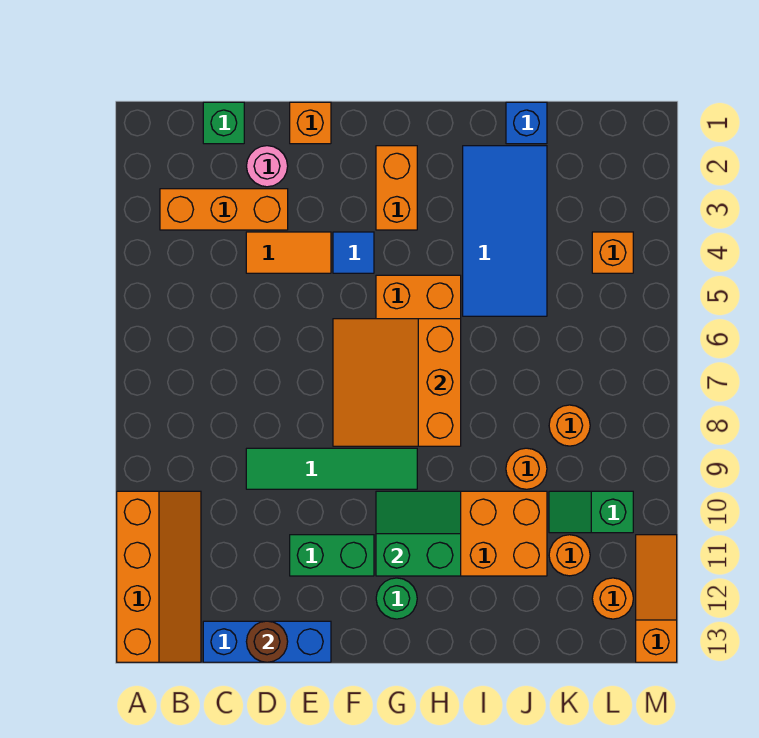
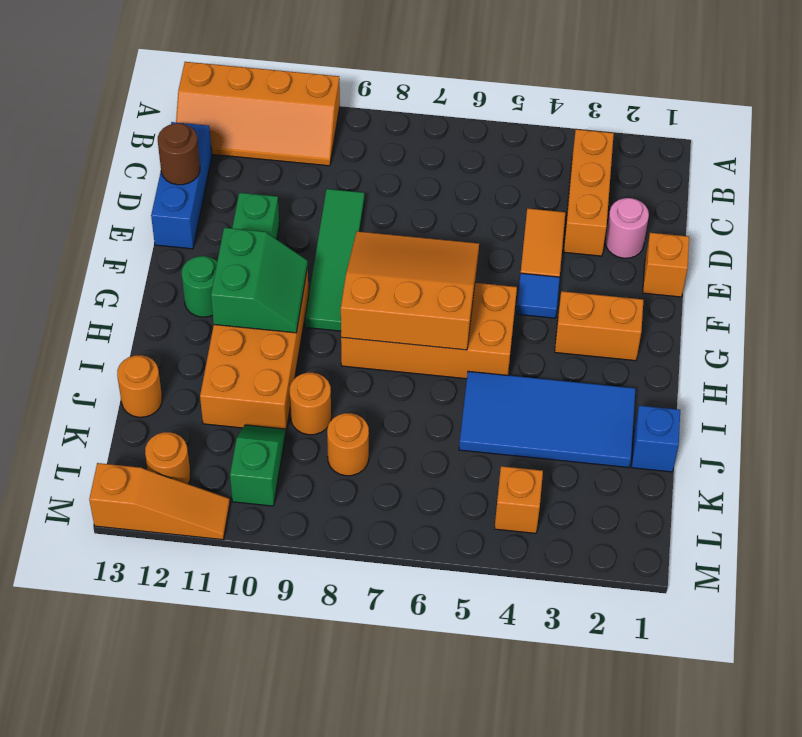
green brick C1 level 1 -> none
orange round brick K11 level 1 -> orange round brick J13 level 1

